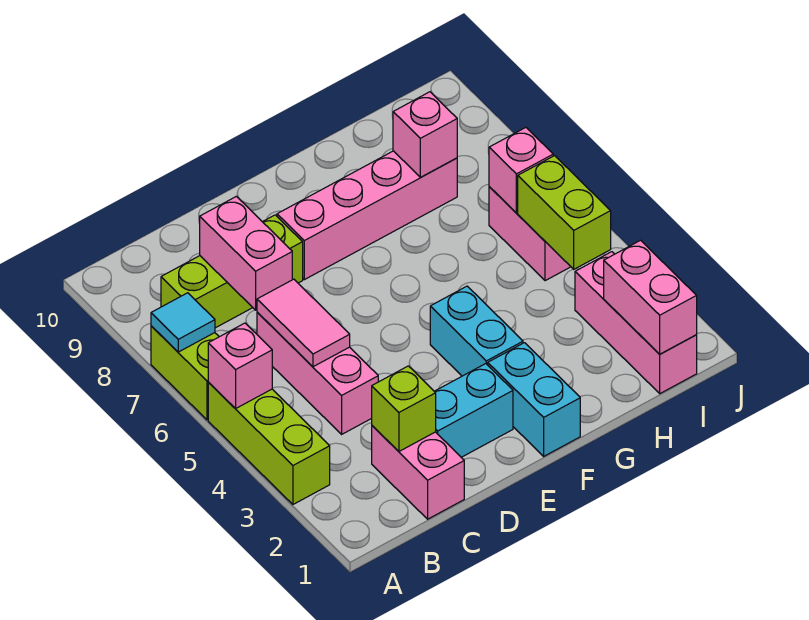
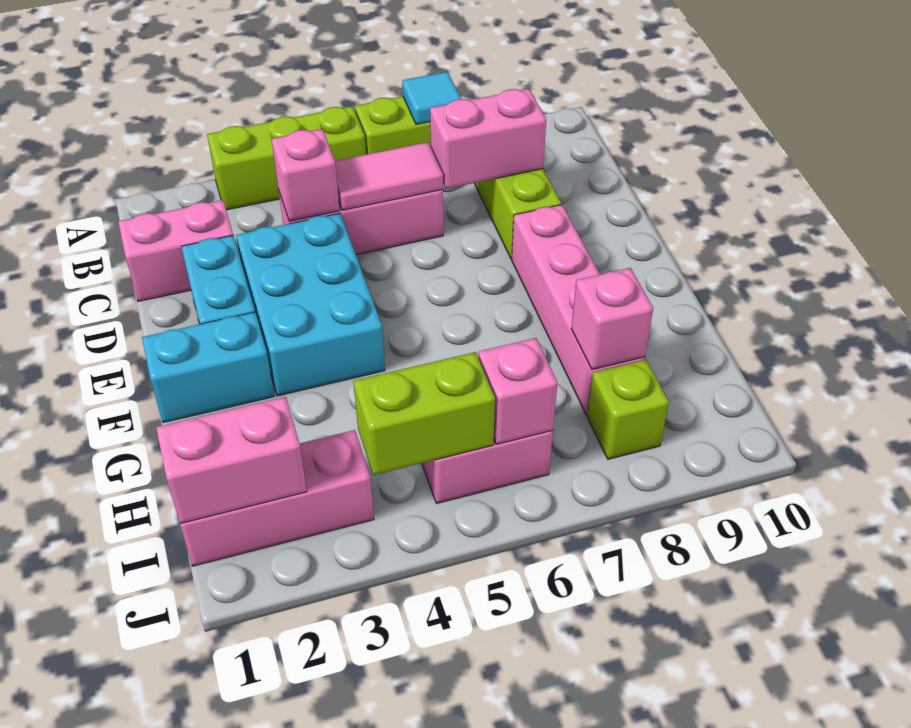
pink brick A5 level 2 -> pink brick C4 level 2
lime brick C2 level 2 -> lime brick I8 level 1
cyan brick F3:F4 level 1 -> cyan brick D3:F4 level 1

